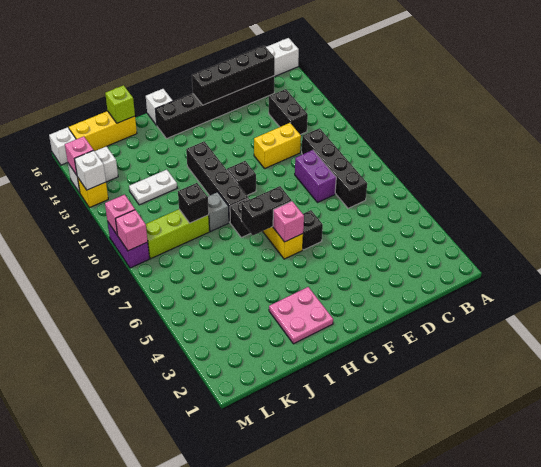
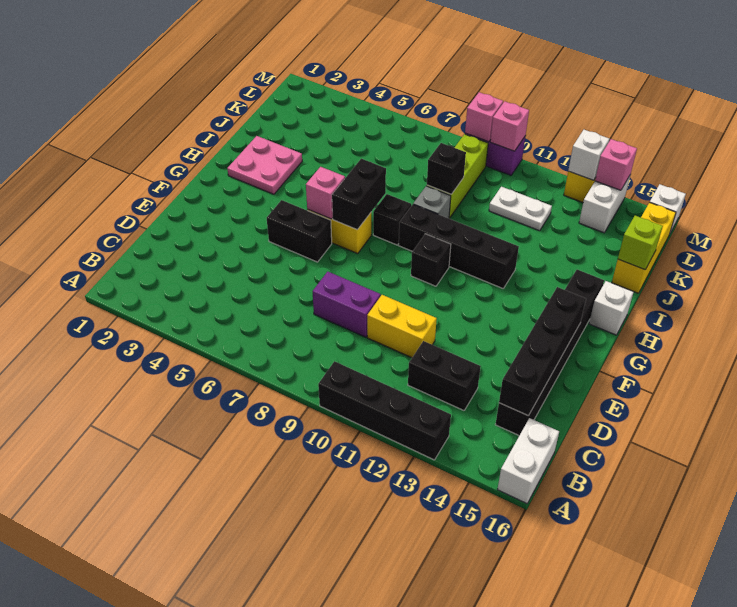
black brick C7:C10 level 1 -> black brick A10:A13 level 1
yellow brick D11:E11 level 1 -> yellow brick D10:D11 level 1
black brick F6 level 1 -> black brick F5:F6 level 1
white plate J12:K12 level 1 -> white plate K11:K12 level 1

